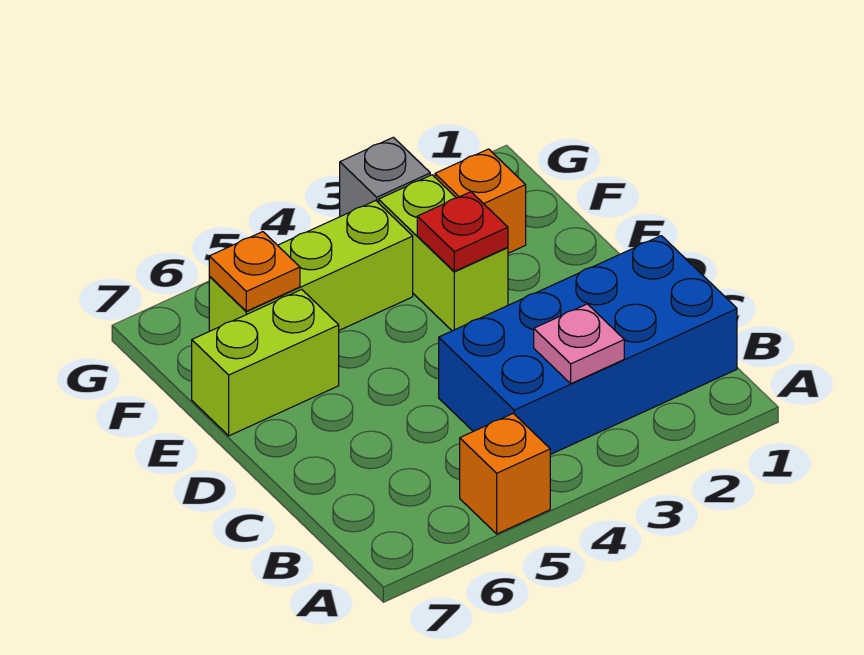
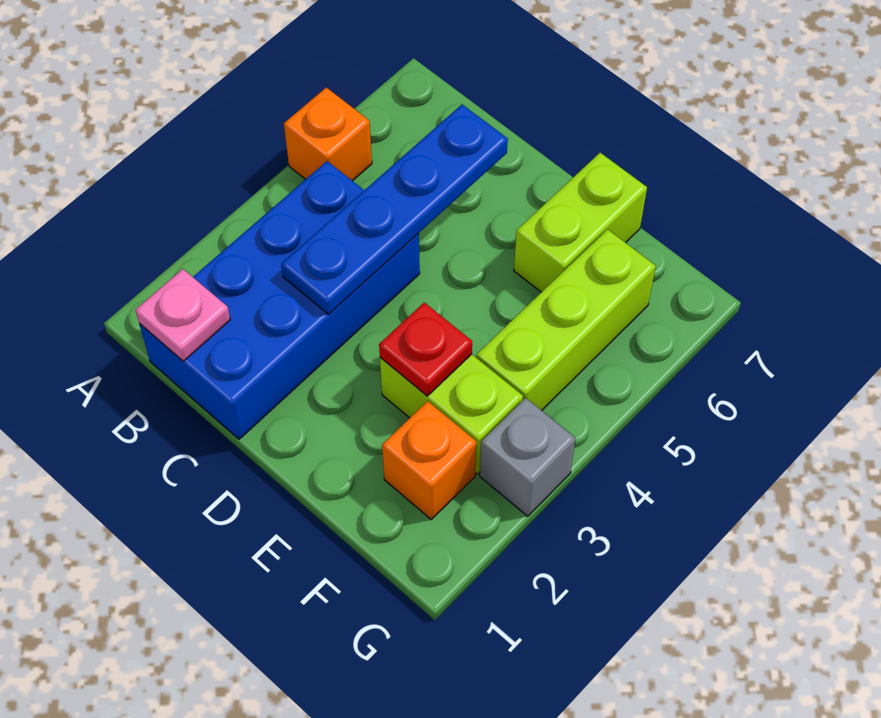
pink plate B3 level 2 -> pink plate B1 level 2
none -> blue plate C3:C6 level 2
orange plate F6 level 2 -> none

